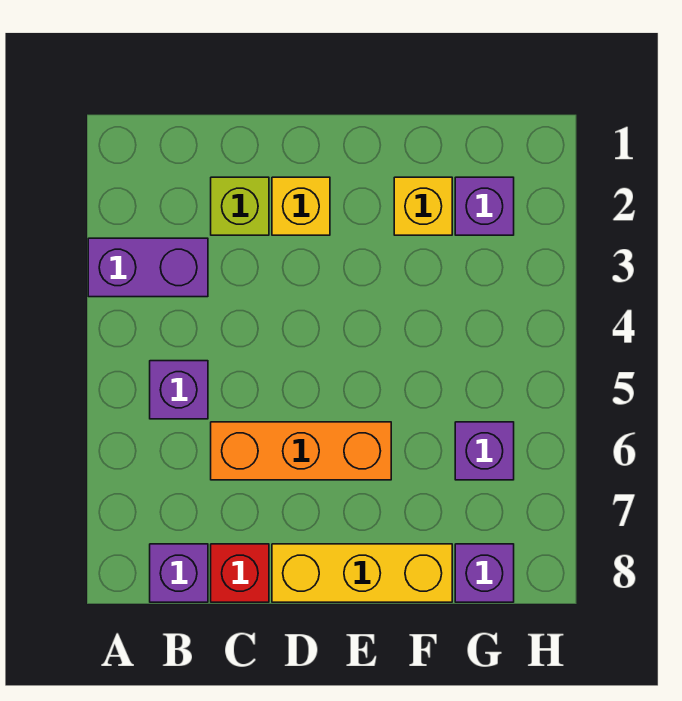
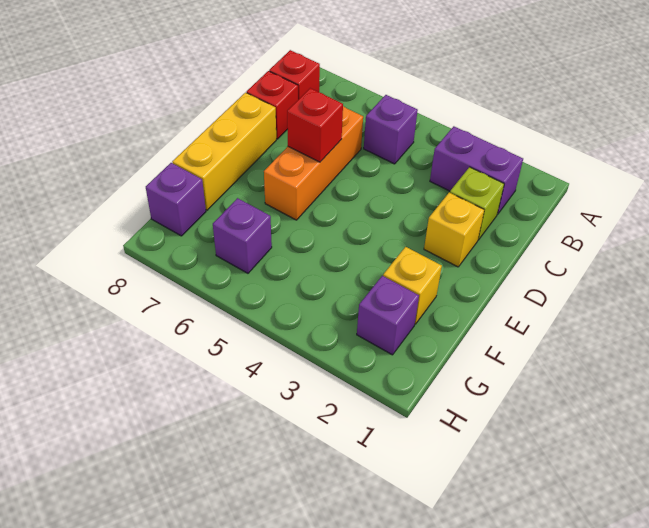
purple brick A3:B3 level 1 -> purple brick B2:B3 level 1
purple brick B8 level 1 -> red brick B8 level 1
none -> red brick D6 level 2

